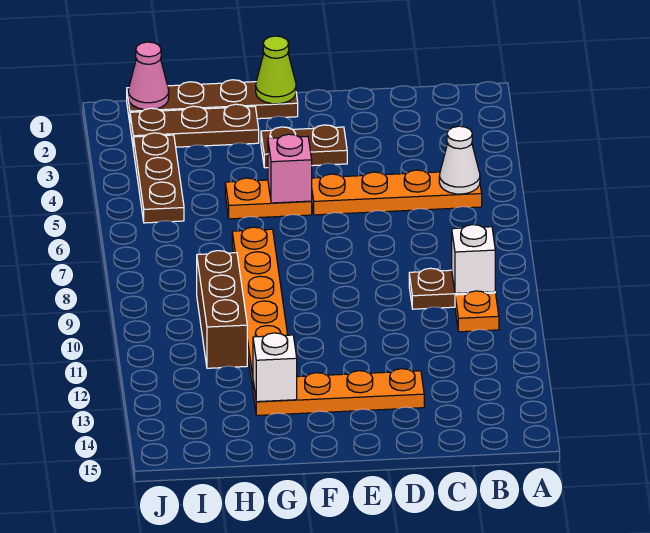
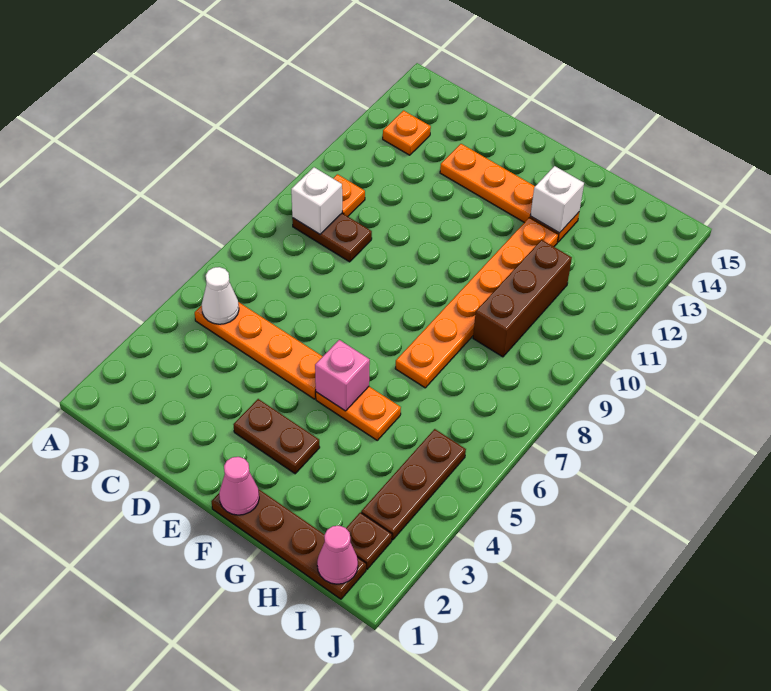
none -> orange plate B13 level 1
lime cone F1 level 2 -> pink cone F1 level 2
brown plate G2:I2 level 1 -> brown plate I2 level 1

